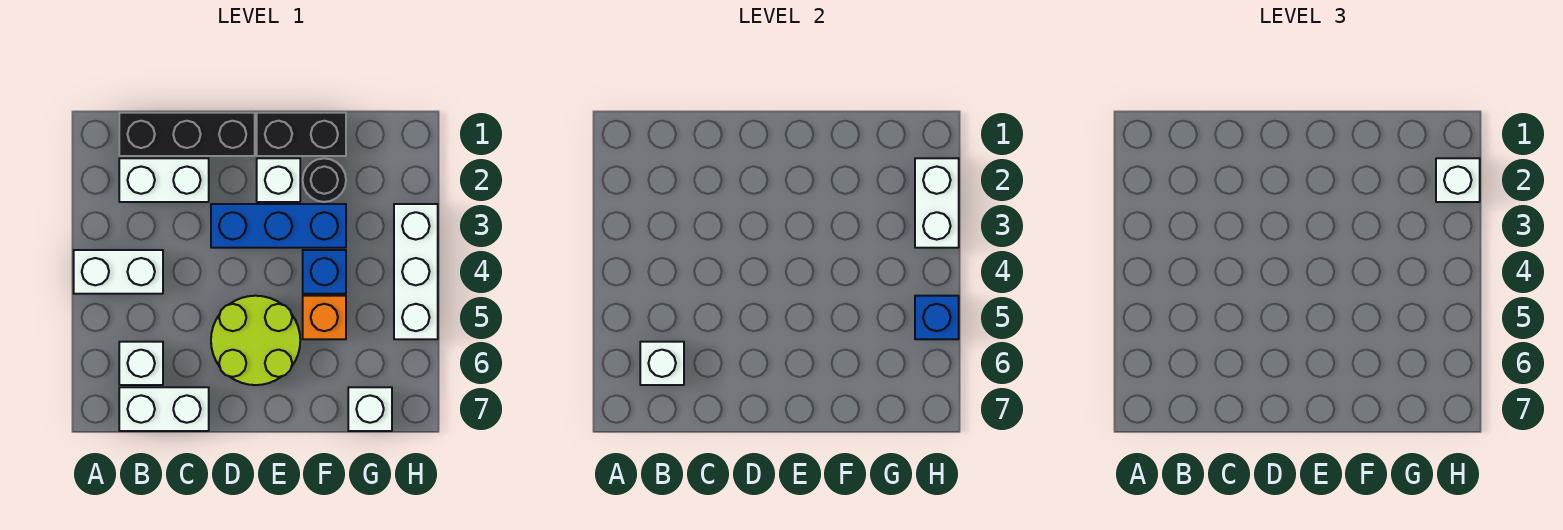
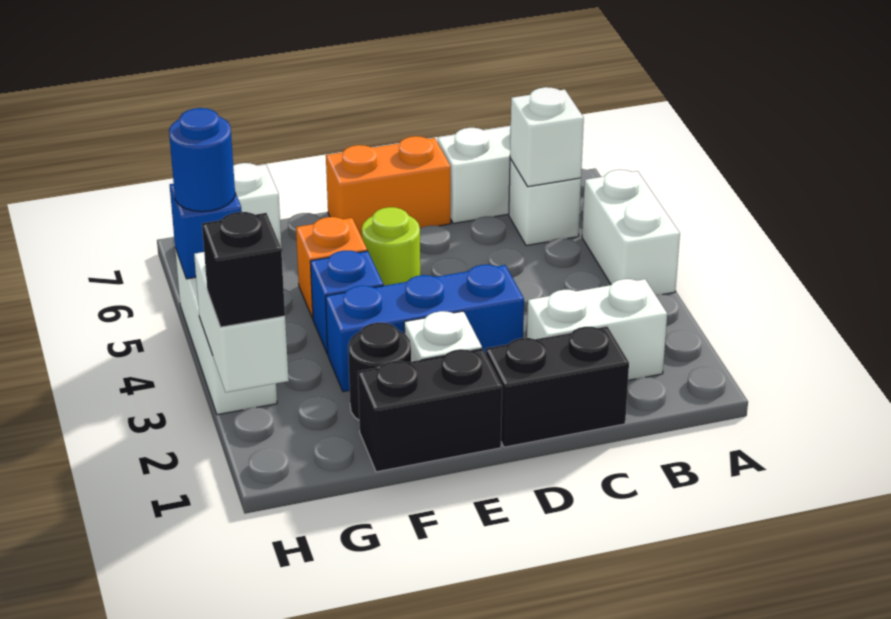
white brick A4:B4 level 1 -> white brick A4:A5 level 1
black brick B1:D1 level 1 -> black brick C1:D1 level 1
lime round brick D5:E6 level 1 -> lime round brick E5 level 1
none -> orange brick D7:E7 level 1
white brick H2 level 3 -> black brick H2 level 3
none -> blue round brick H5 level 3

